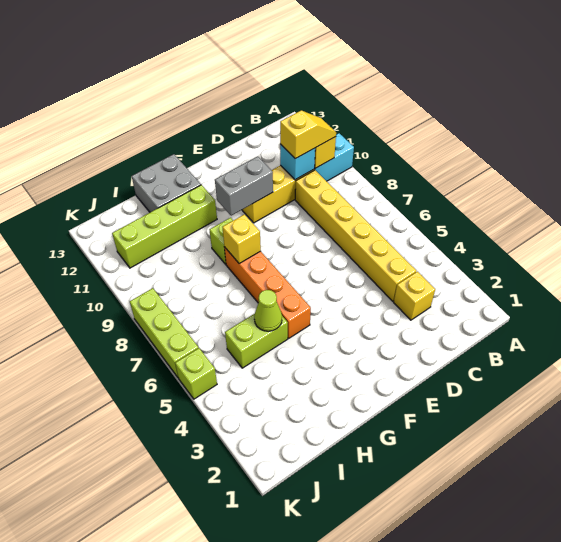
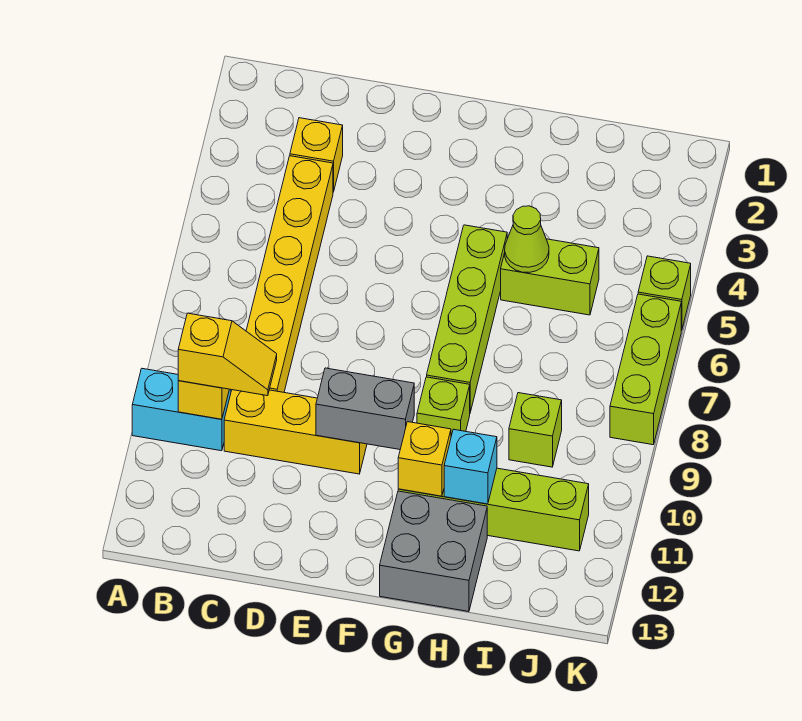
yellow slope B10:C10 level 3 top C -> yellow slope B10:C10 level 3 top B
cyan brick C10 level 2 -> cyan brick H11 level 2
orange brick G5:G8 level 1 -> lime brick G5:G8 level 1
yellow brick G8 level 2 -> yellow brick G11 level 2
none -> lime brick I9 level 1

